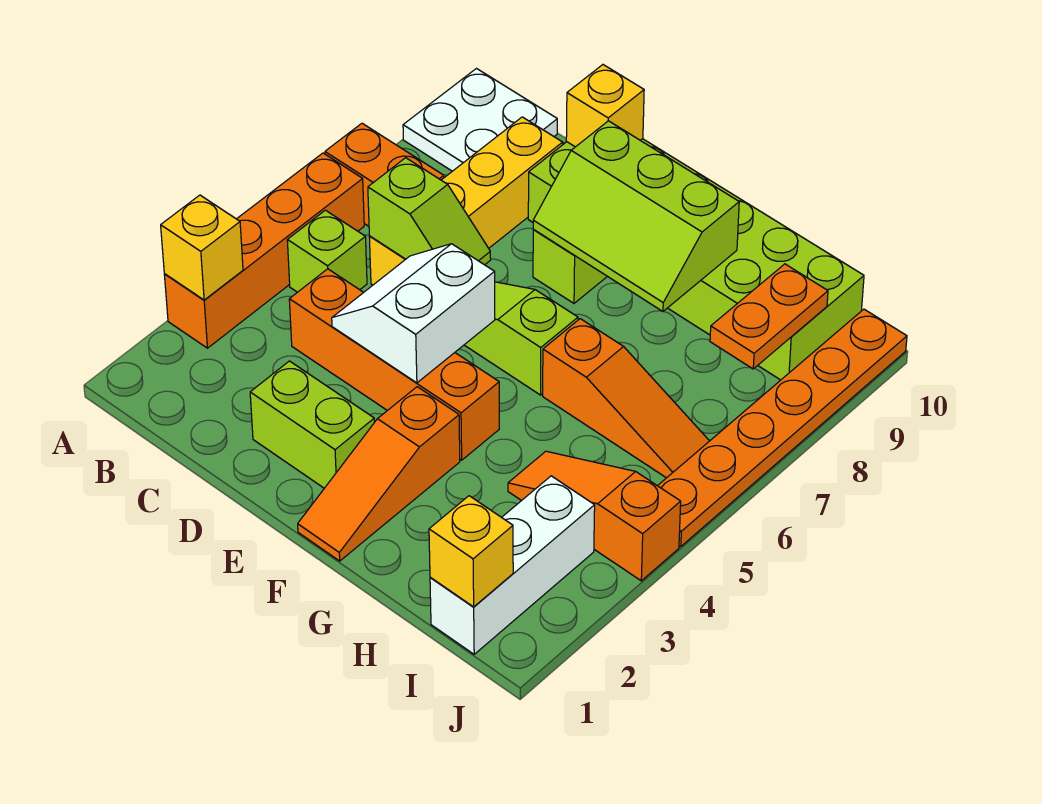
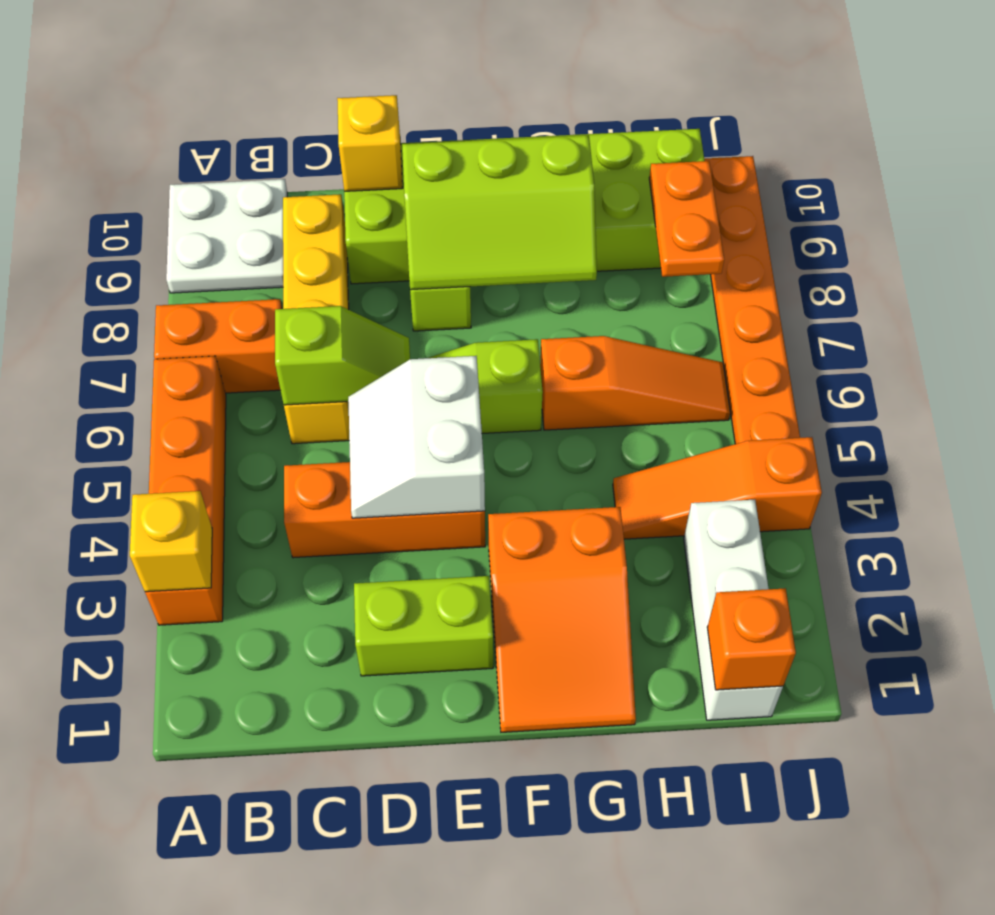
lime brick B5 level 1 -> none
orange brick C4:F4 level 1 -> orange brick C4:E4 level 1
orange slope F1:F3 level 1 top 3 -> orange slope F1:G3 level 1 top 3
yellow brick I1 level 2 -> orange brick I1 level 2

